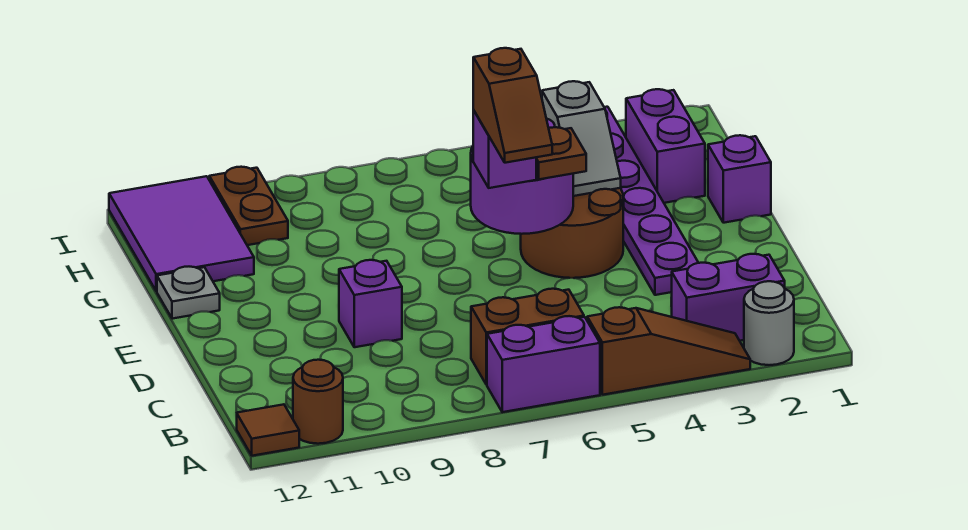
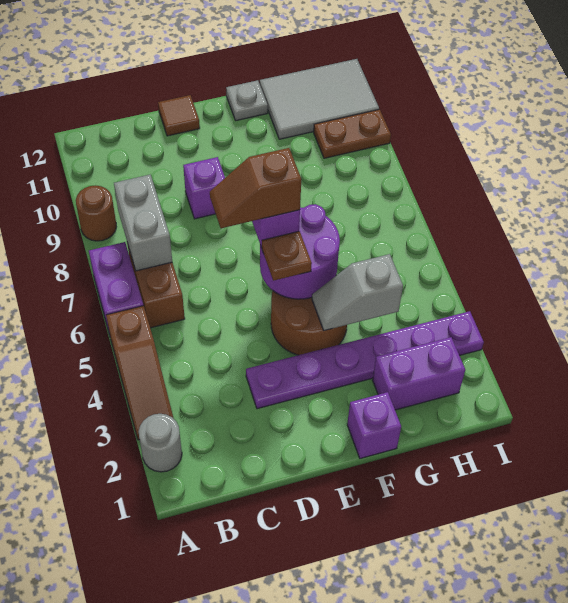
brown round brick A11 level 1 -> brown round brick A9 level 1
brown tile A12 level 1 -> brown tile D12 level 1
purple brick B2:B3 level 1 -> none
none -> grey brick B7:B8 level 2
purple tile G11:I12 level 1 -> grey tile G11:I12 level 1

